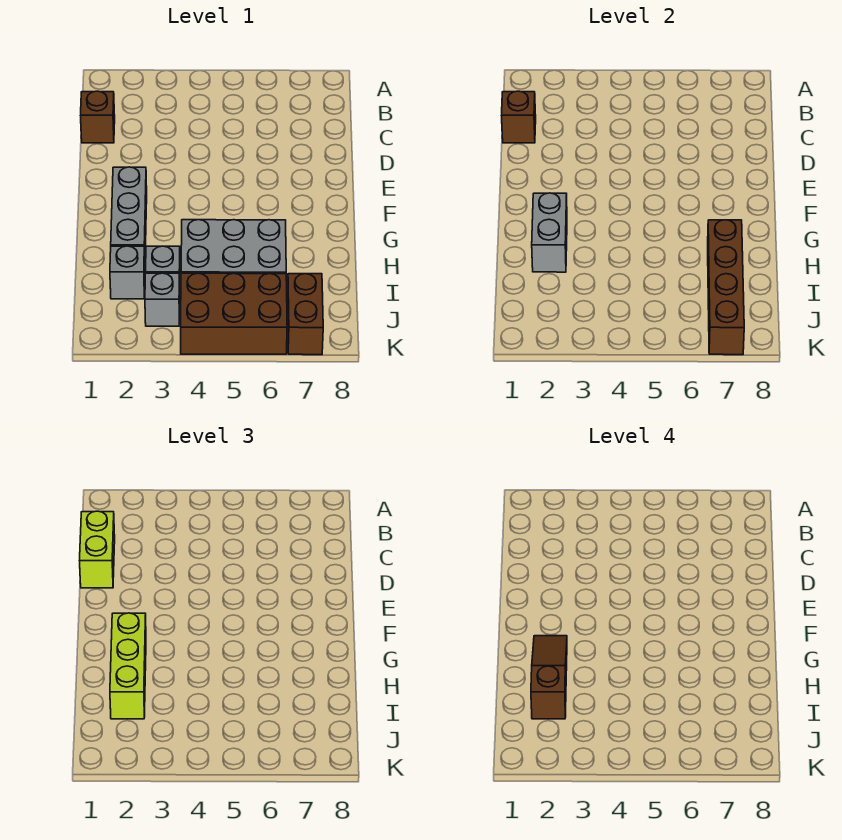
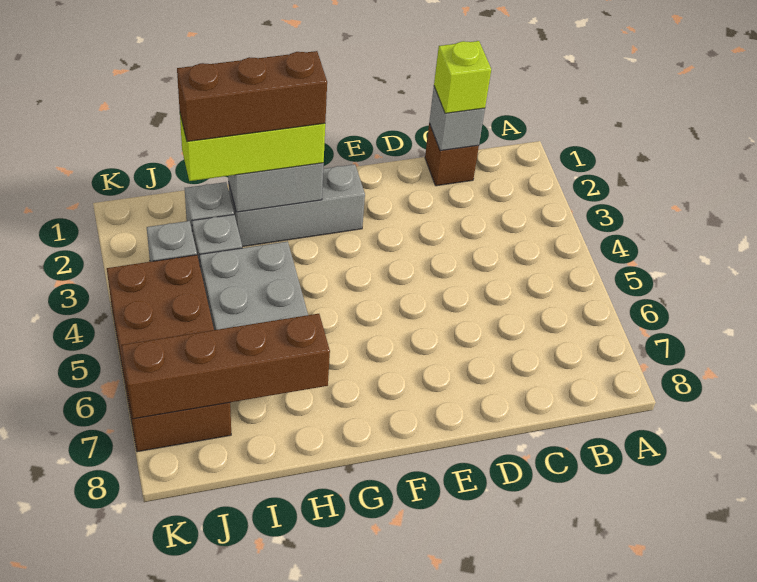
brown brick C1 level 2 -> grey brick C1 level 2
lime brick C1:D1 level 3 -> lime brick C1 level 3
brown slope G2:I2 level 4 top I -> brown brick G2:I2 level 4

